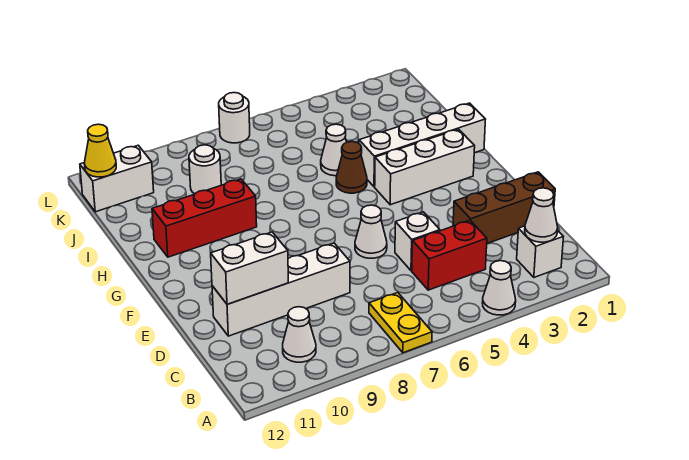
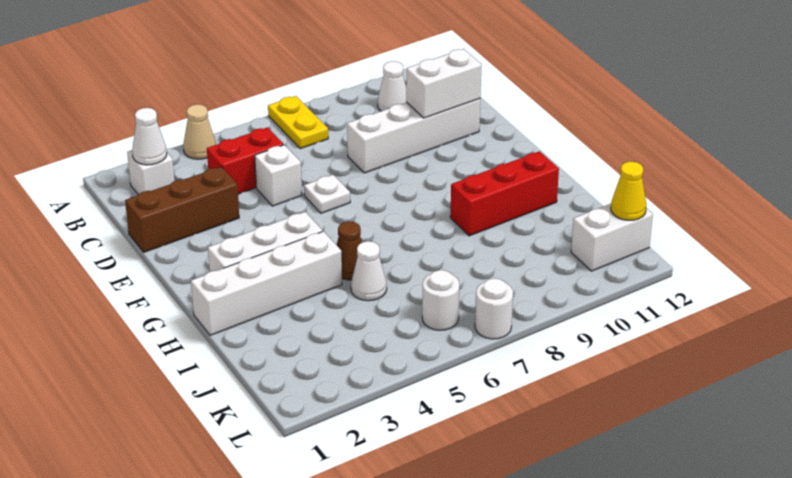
white cone A4 level 1 -> tan cone A4 level 1
white cone E6 level 1 -> white plate E6 level 1
white round brick J9 level 1 -> white round brick K6 level 1

